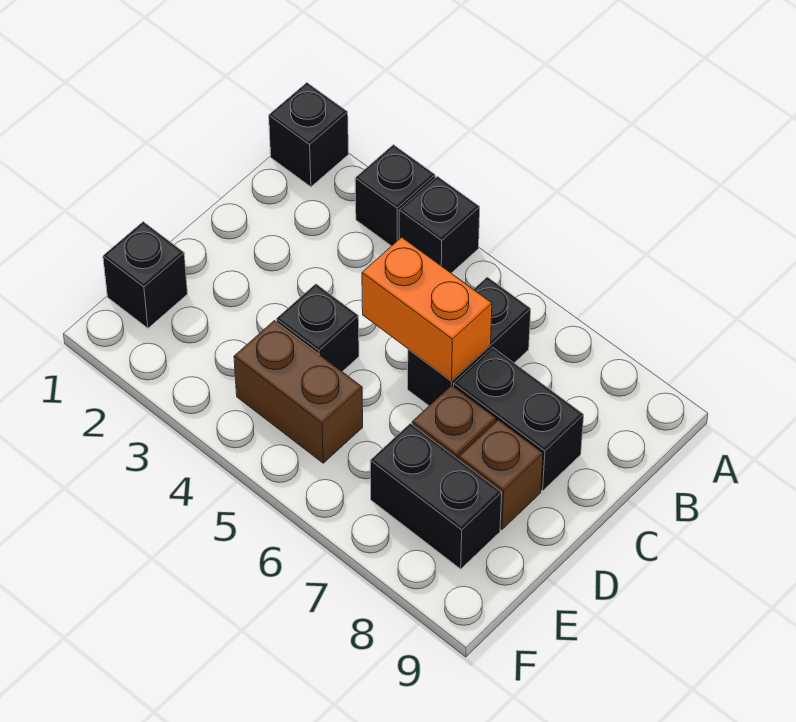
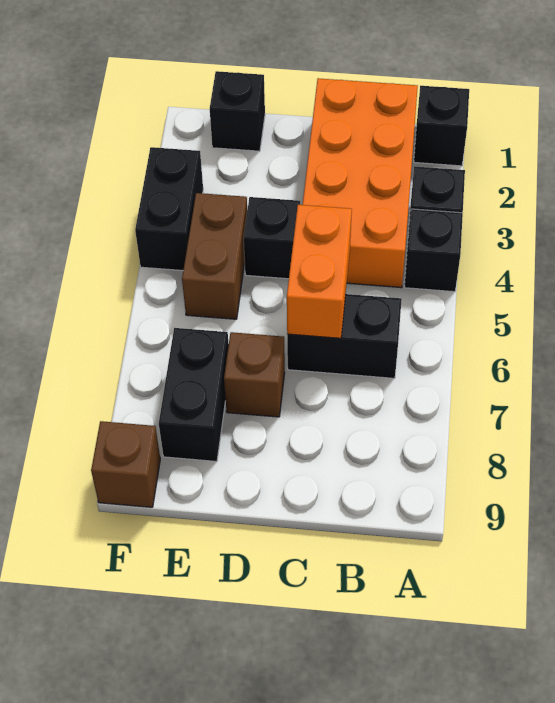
none -> orange brick B1:C4 level 1
black brick C7:C8 level 1 -> black brick F3:F4 level 1
brown brick D8 level 1 -> brown brick F9 level 1

